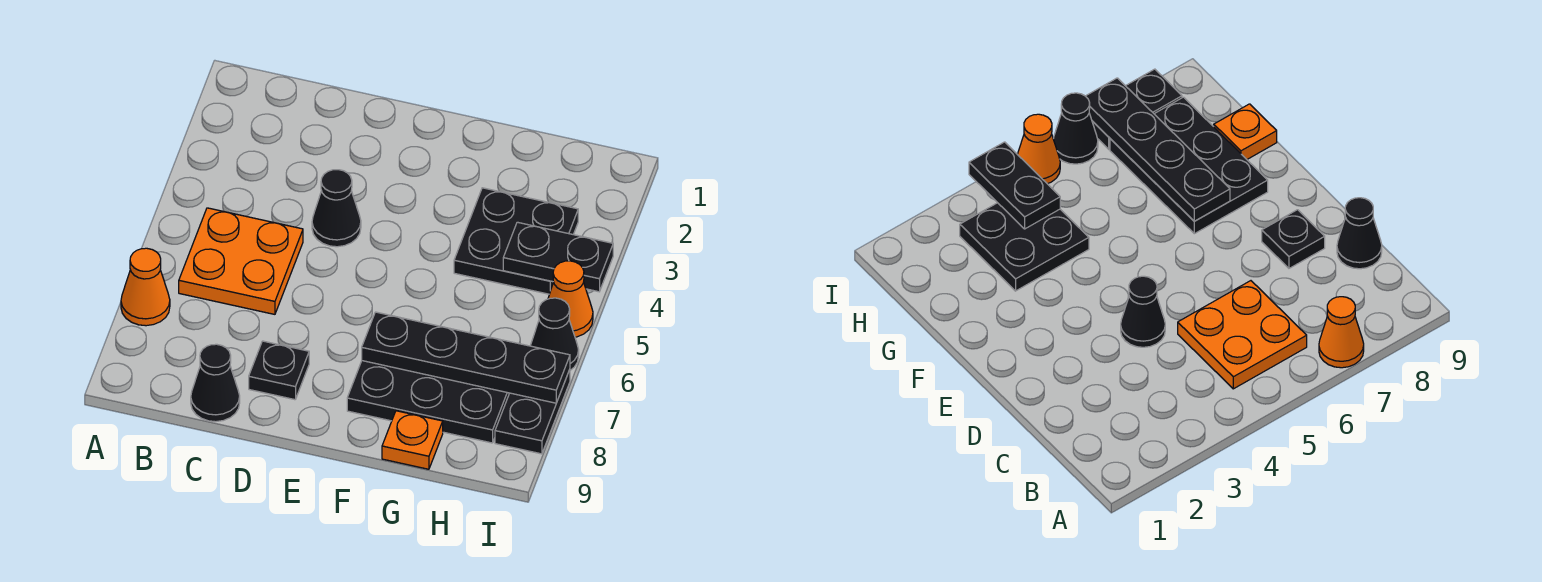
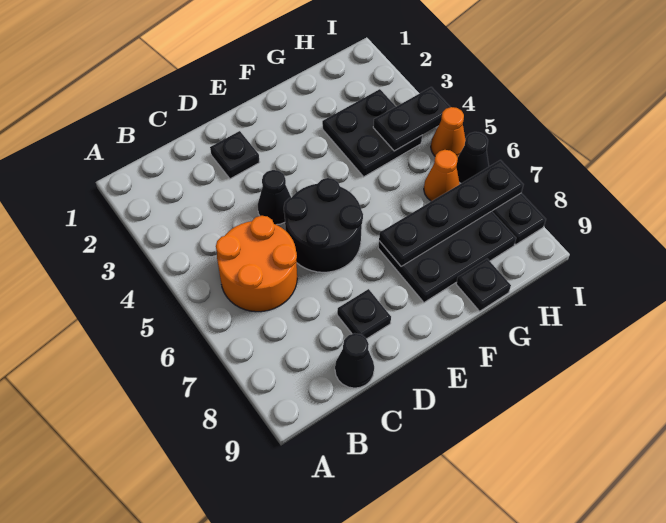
orange cone A7 level 1 -> orange cone H6 level 1
orange plate B5:C6 level 1 -> orange round brick B5:C6 level 1
none -> black plate D2 level 1
none -> black round brick D5:E6 level 1
orange plate G9 level 1 -> black plate G9 level 1

